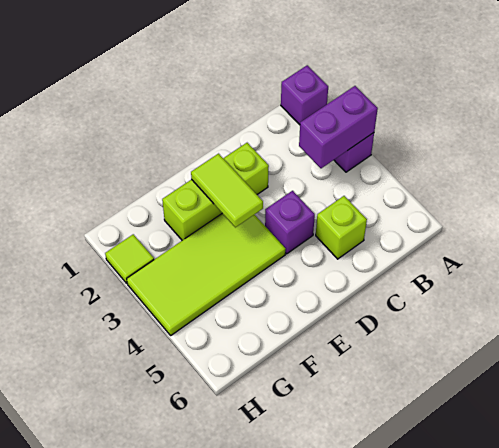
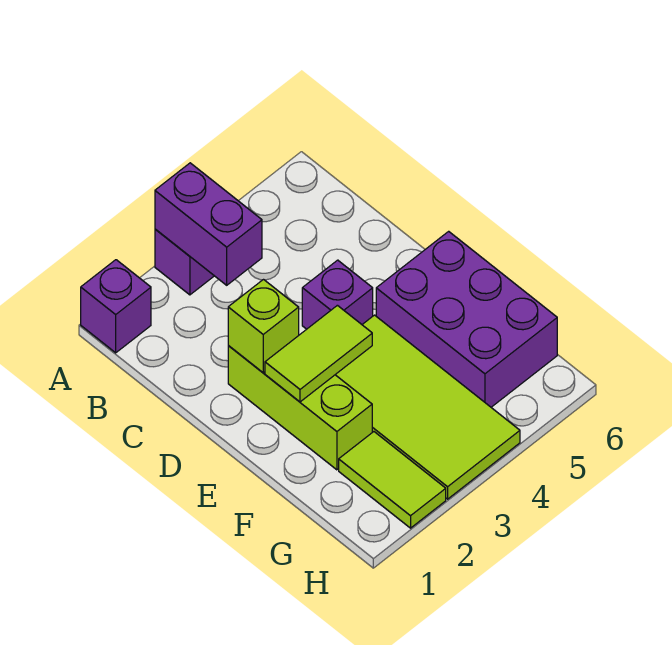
lime brick C5 level 1 -> lime brick D2 level 2
none -> purple brick E5:G6 level 1
lime tile H2 level 1 -> lime tile G2:H2 level 1

